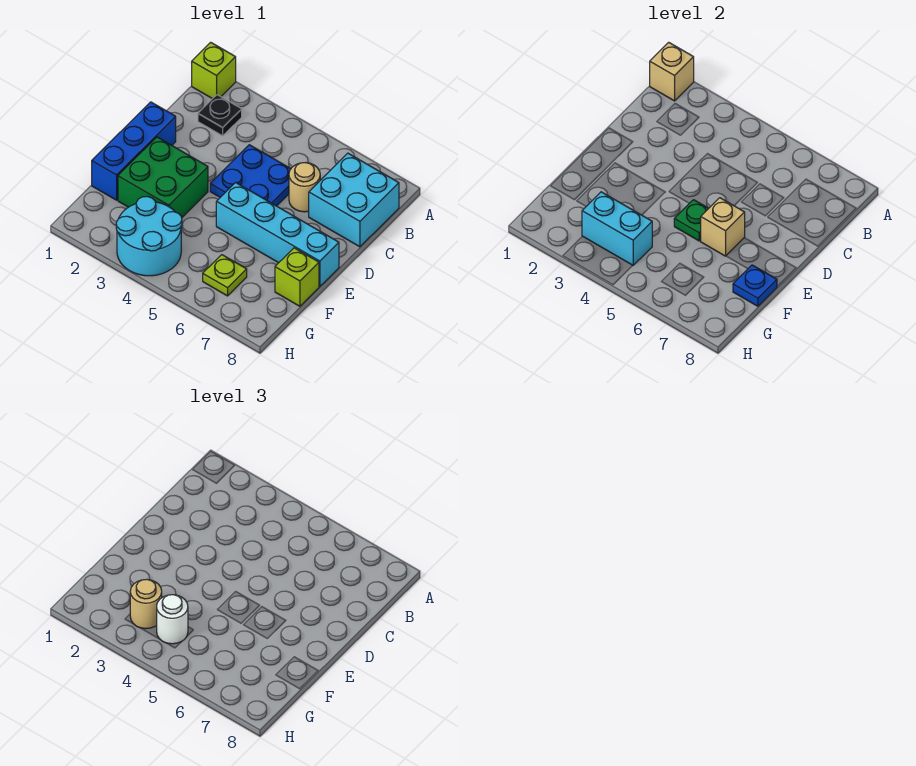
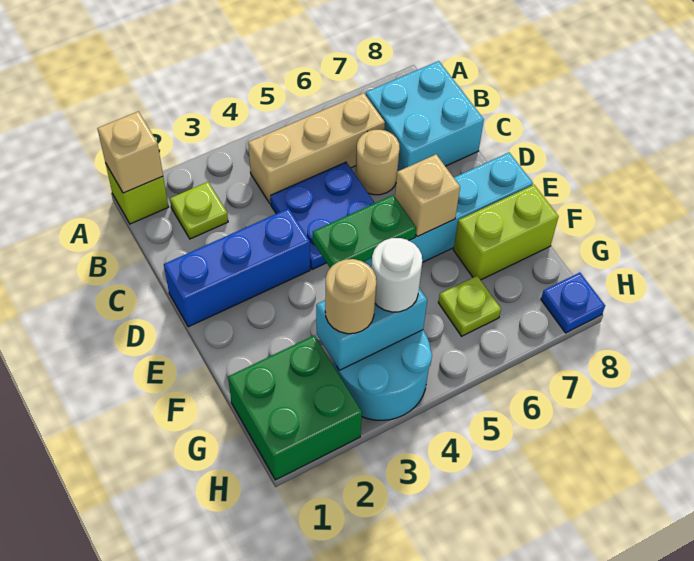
black plate B2 level 1 -> lime plate B2 level 1
none -> tan brick B4:B6 level 1
blue brick D1:F1 level 1 -> blue brick D1:D3 level 1
green brick E2:F3 level 1 -> green brick G1:H2 level 1
green plate E5 level 2 -> green plate E4:E5 level 2
lime brick F8 level 1 -> lime brick F7:F8 level 1
blue plate F8 level 2 -> blue plate H8 level 1

